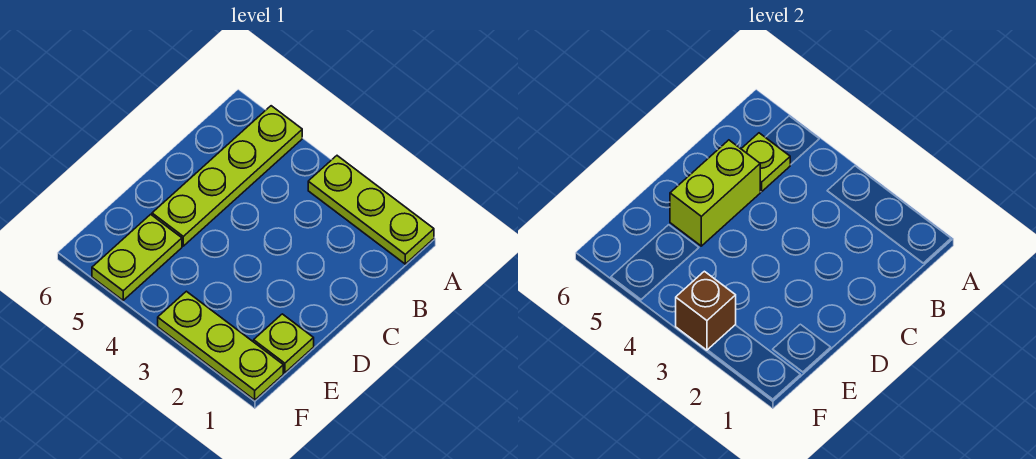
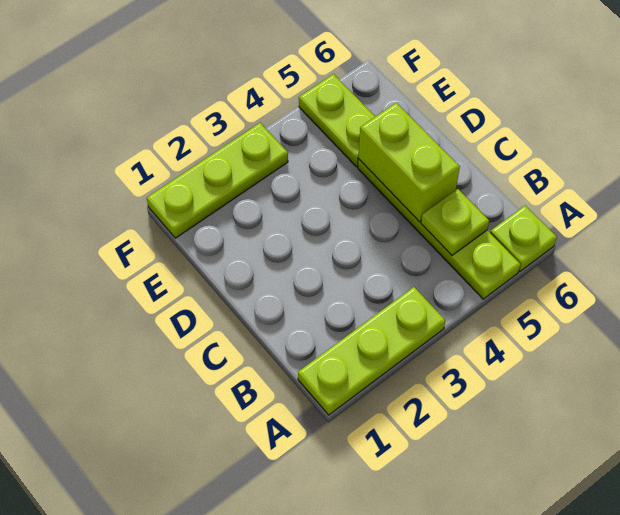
lime plate E1 level 1 -> lime plate A6 level 1
brown brick F3 level 2 -> none

